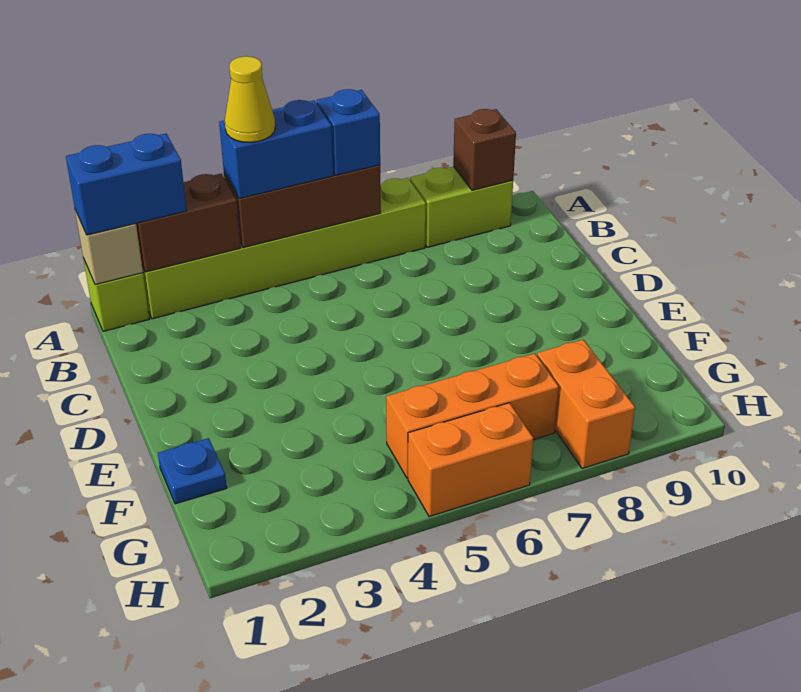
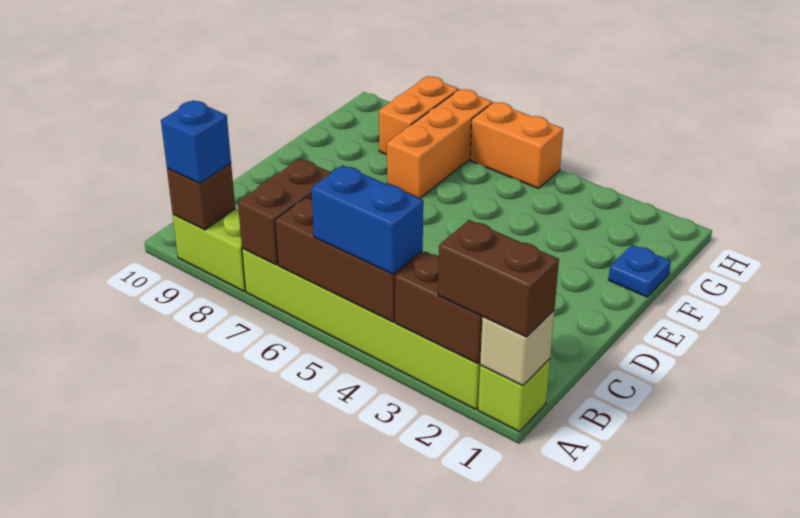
blue brick A1:A2 level 3 -> brown brick A1:A2 level 3
yellow cone A4 level 4 -> none
blue brick A6 level 3 -> blue brick A9 level 3
none -> brown brick A7:B7 level 2
orange brick G5:G7 level 1 -> orange brick F7:H7 level 1

